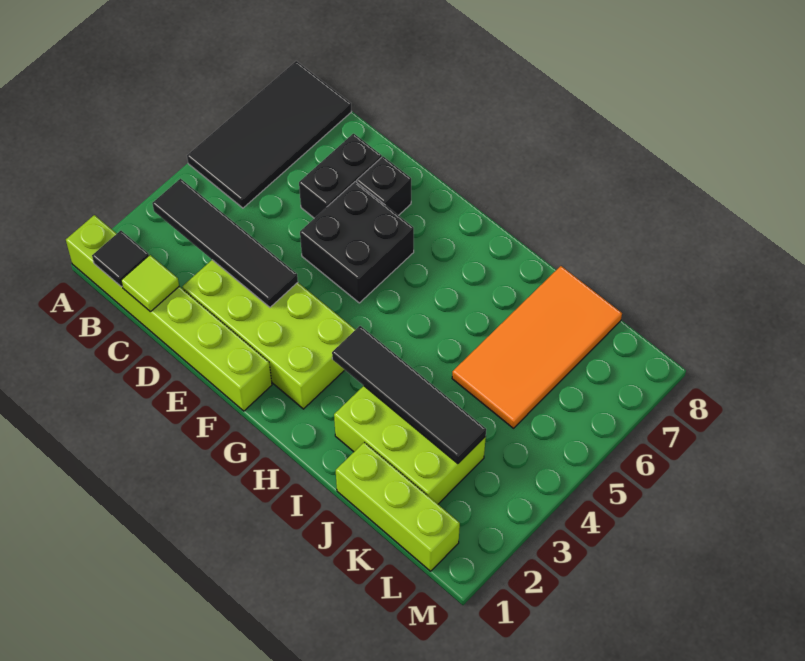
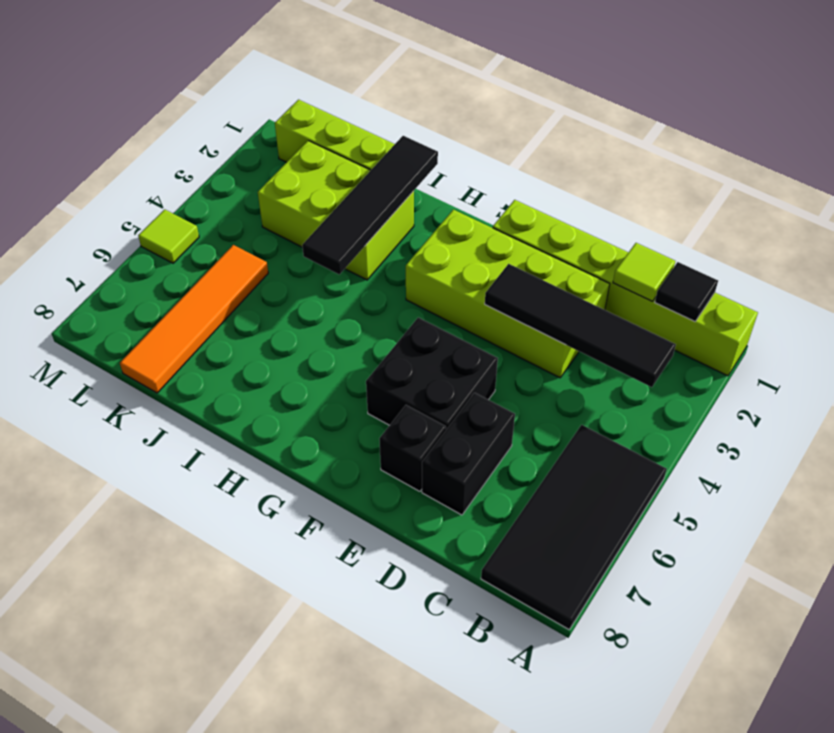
black tile H3:K3 level 2 -> black tile I1:I4 level 2
orange tile J5:K8 level 1 -> orange tile K5:K8 level 1
none -> lime tile M5 level 1

